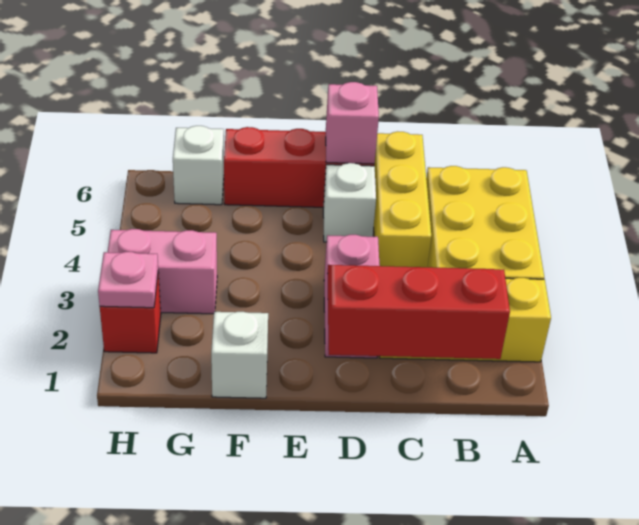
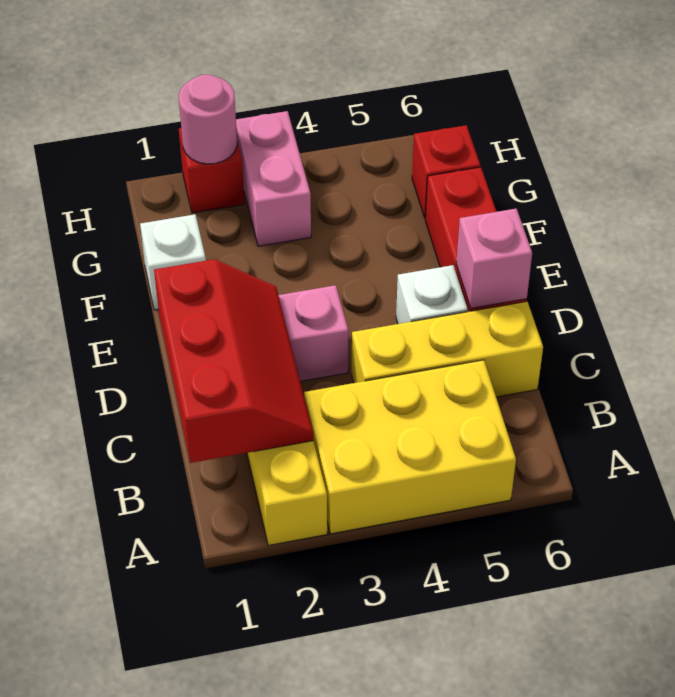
white brick G6 level 1 -> red brick G6 level 1
pink plate H2 level 2 -> pink round brick H2 level 2

